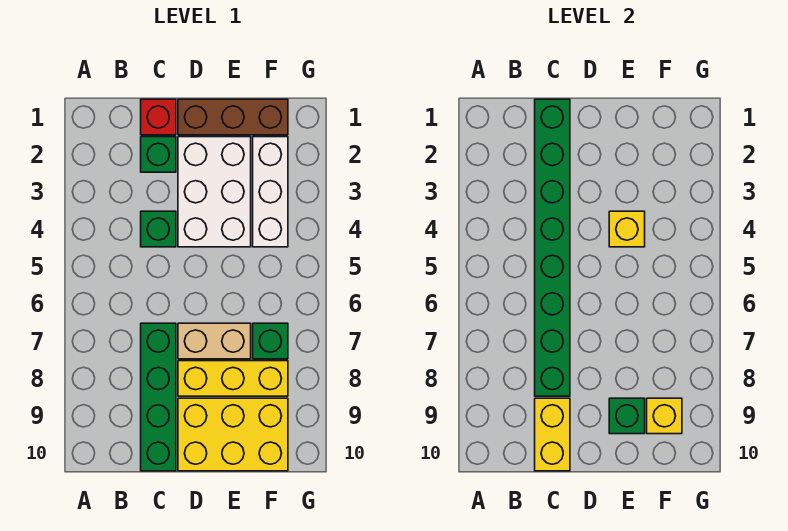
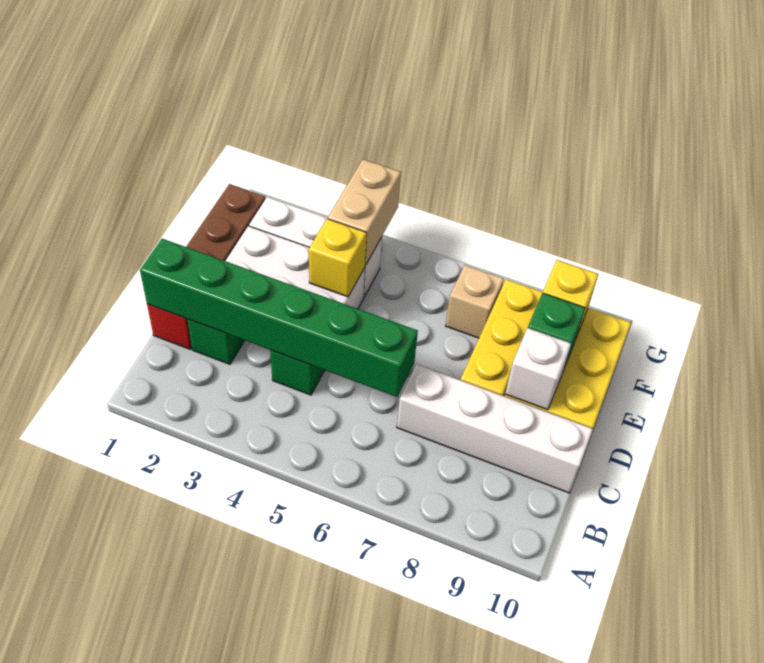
green brick C1:C8 level 2 -> green brick C1:C6 level 2
green brick C7:C10 level 1 -> white brick C7:C10 level 1
yellow brick C9:C10 level 2 -> none
tan brick D7:E7 level 1 -> tan brick F4:G4 level 2
none -> white brick D9 level 2
green brick F7 level 1 -> tan brick F7 level 1

